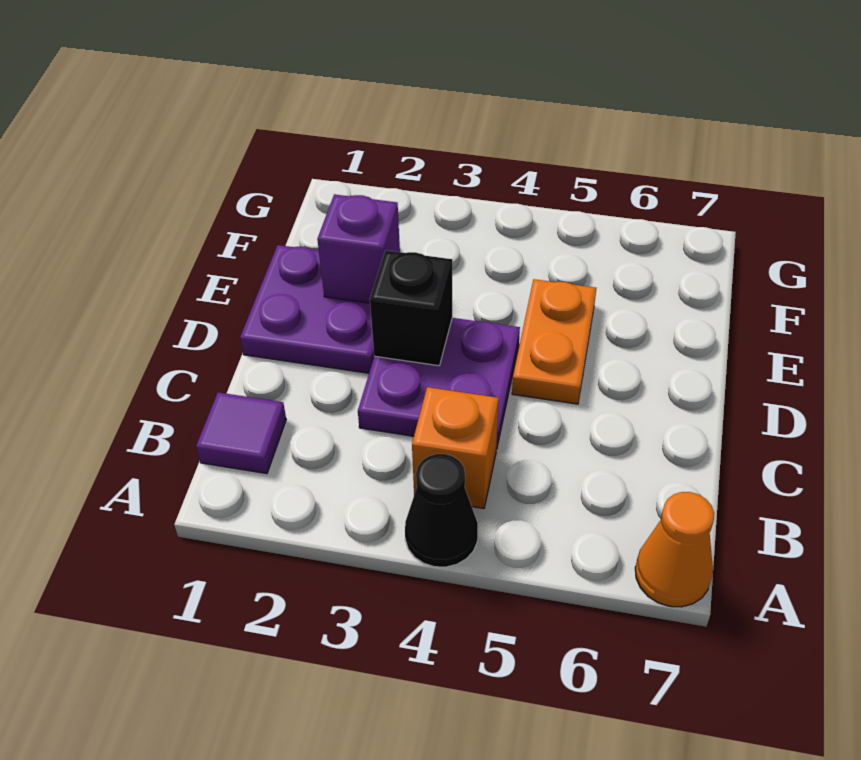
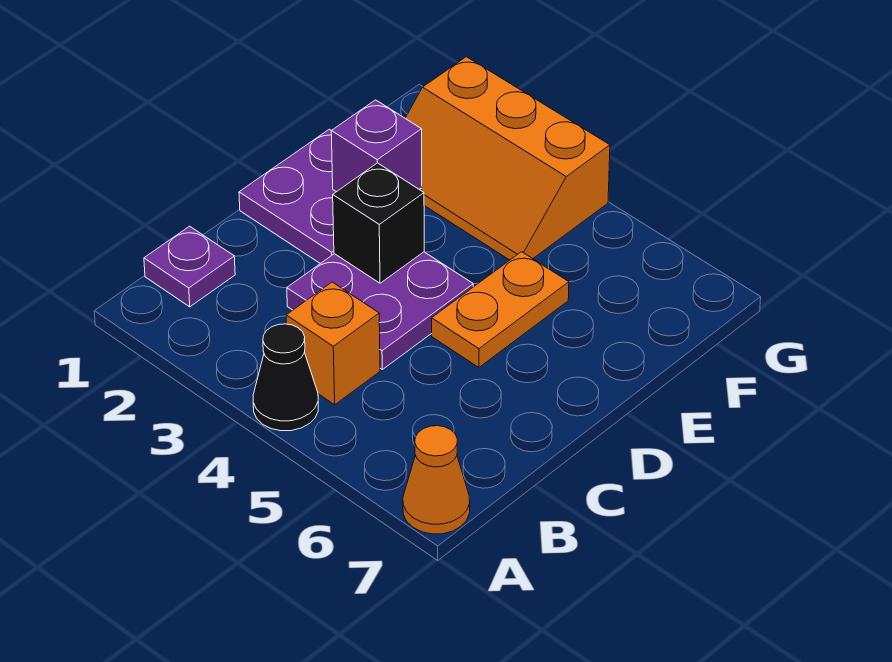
purple tile B1 level 1 -> purple plate B1 level 1
none -> orange slope F2:G4 level 1 top G

